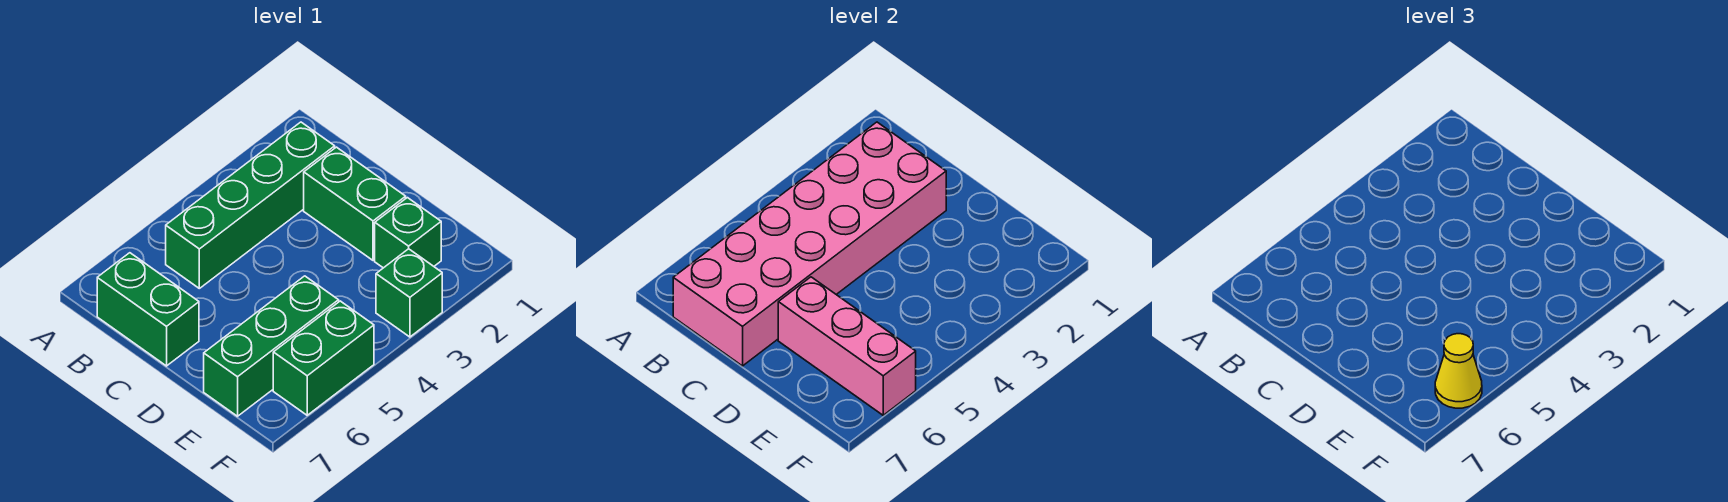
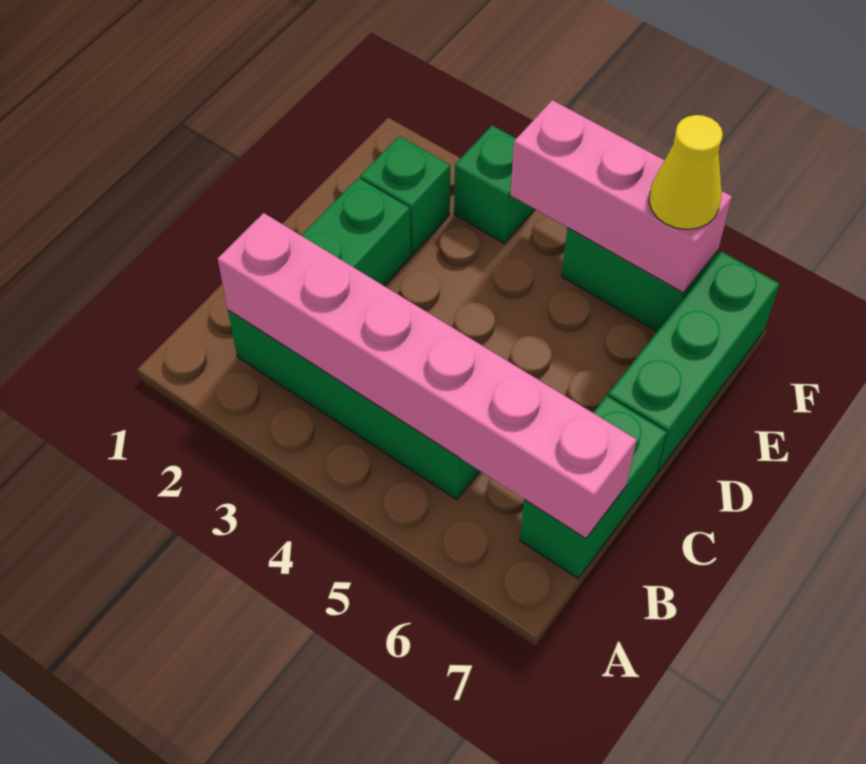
pink brick B2:C7 level 2 -> pink brick B2:B7 level 2
pink brick D6:F6 level 2 -> pink brick F4:F6 level 2
green brick E5:E7 level 1 -> green brick D7:F7 level 1

